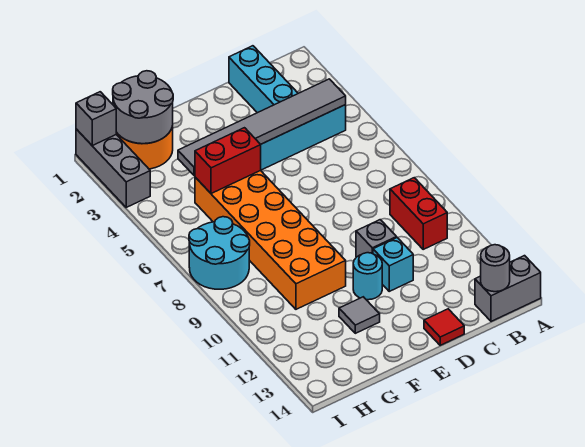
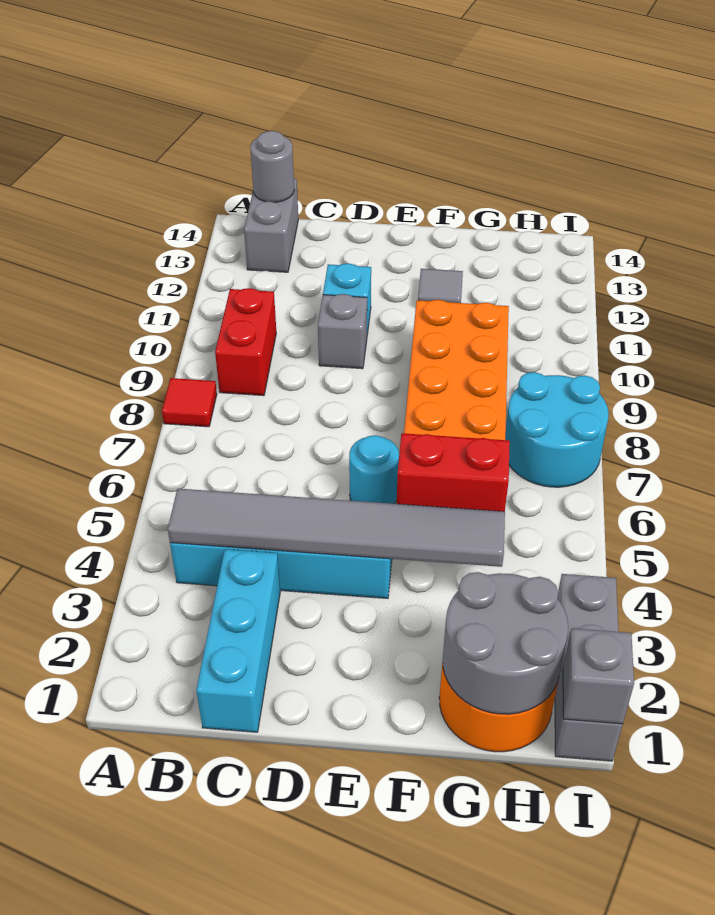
grey brick A14:B14 level 1 -> grey brick B13:B14 level 1
red tile D14 level 1 -> red tile A8 level 1
cyan round brick E11 level 1 -> cyan round brick E6 level 1

